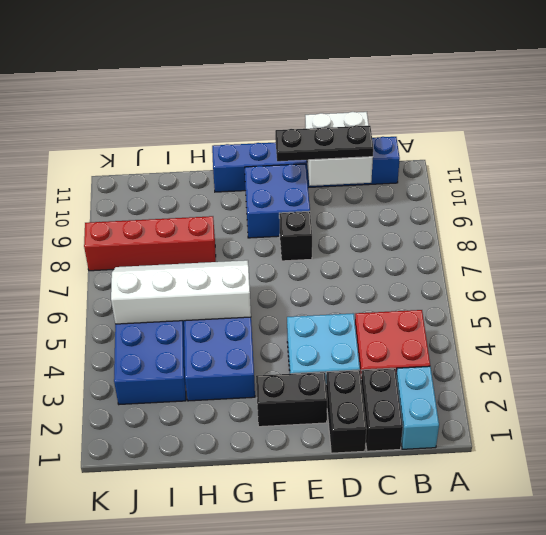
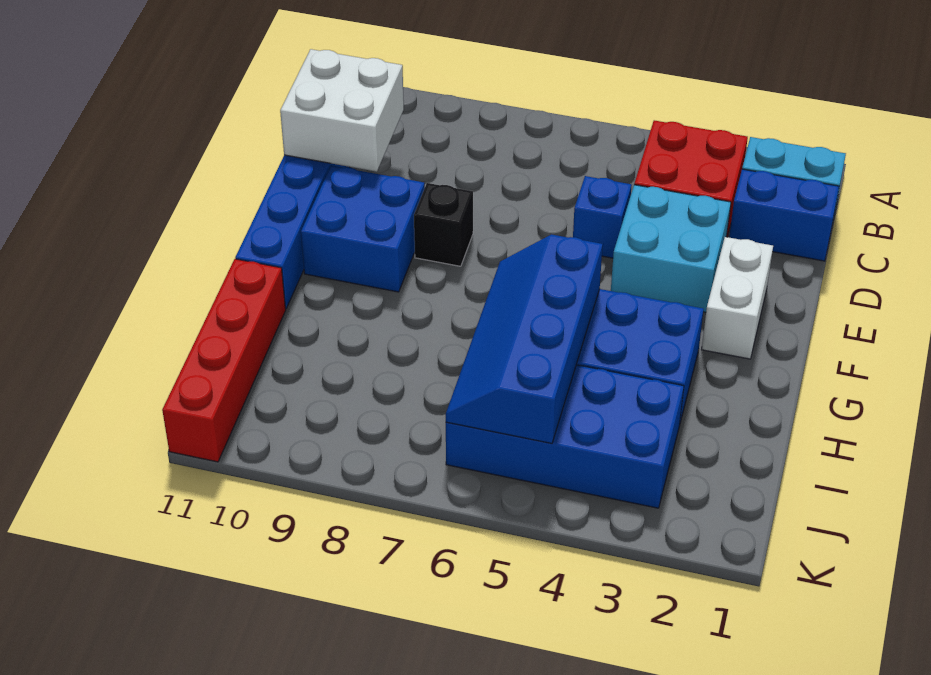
black brick C1:C2 level 1 -> blue brick C1:C2 level 1
black plate C10:E10 level 3 -> none
black brick D1:D2 level 1 -> none
none -> blue brick D5 level 1
black brick E2:F2 level 1 -> white brick E2:F2 level 1
white slope G5:J6 level 2 top 5 -> blue slope G5:J6 level 2 top 5
red brick H8:K8 level 1 -> red brick H11:K11 level 1

